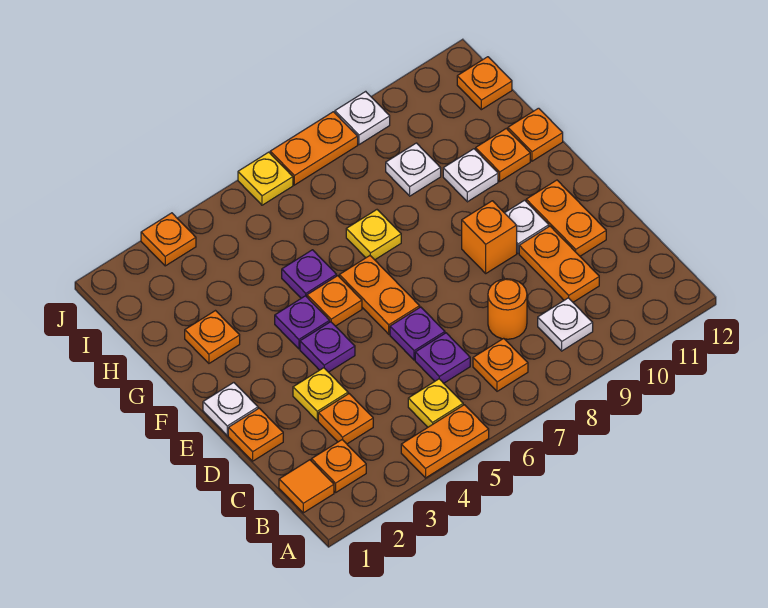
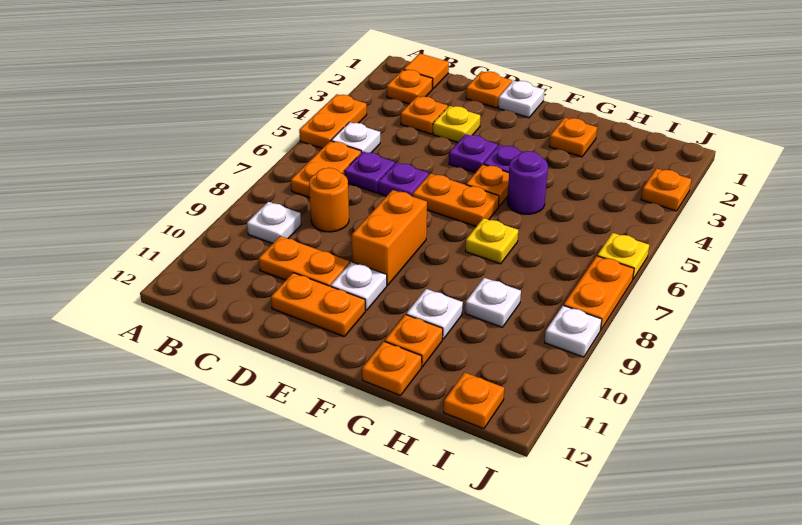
yellow plate B5 level 1 -> white plate B5 level 1
orange plate B7 level 1 -> orange plate B6:B7 level 1
orange brick E9 level 1 -> orange brick E8:E9 level 1
purple plate G5 level 1 -> purple round brick G5 level 1

